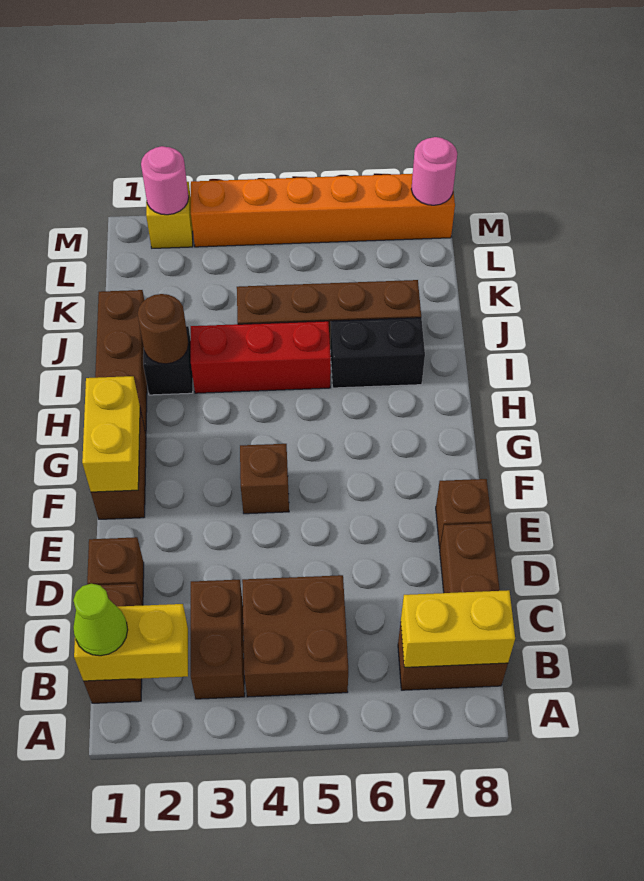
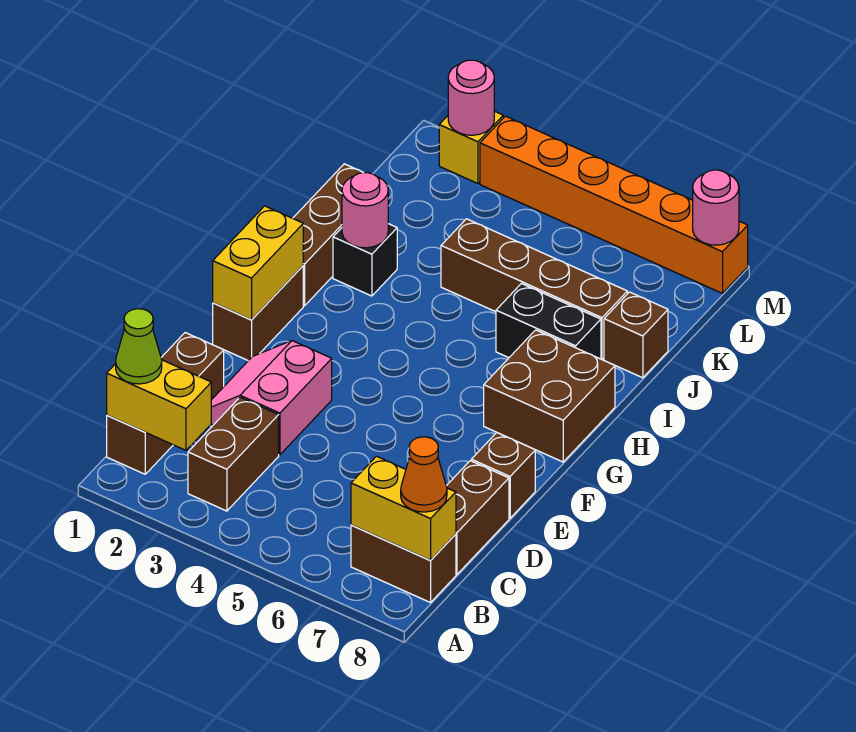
brown brick B4:C5 level 1 -> brown brick G7:H8 level 1
none -> orange cone B8 level 3
none -> pink slope D2:E3 level 1 top 3
brown brick F4 level 1 -> brown brick J8 level 1
brown round brick I2 level 2 -> pink round brick I2 level 2
red brick I3:I5 level 1 -> none

